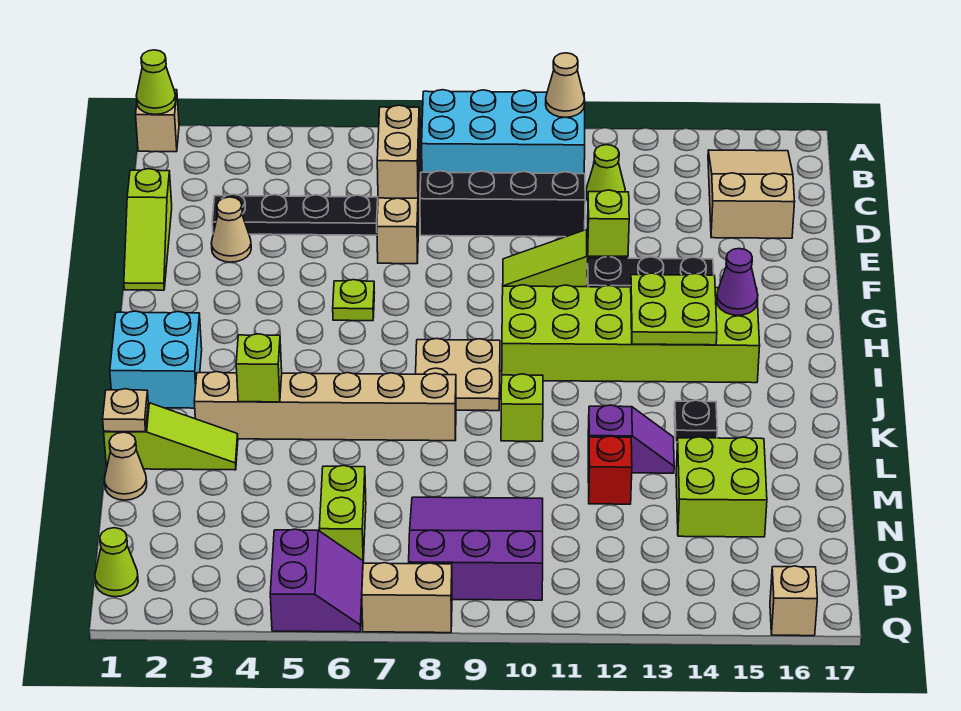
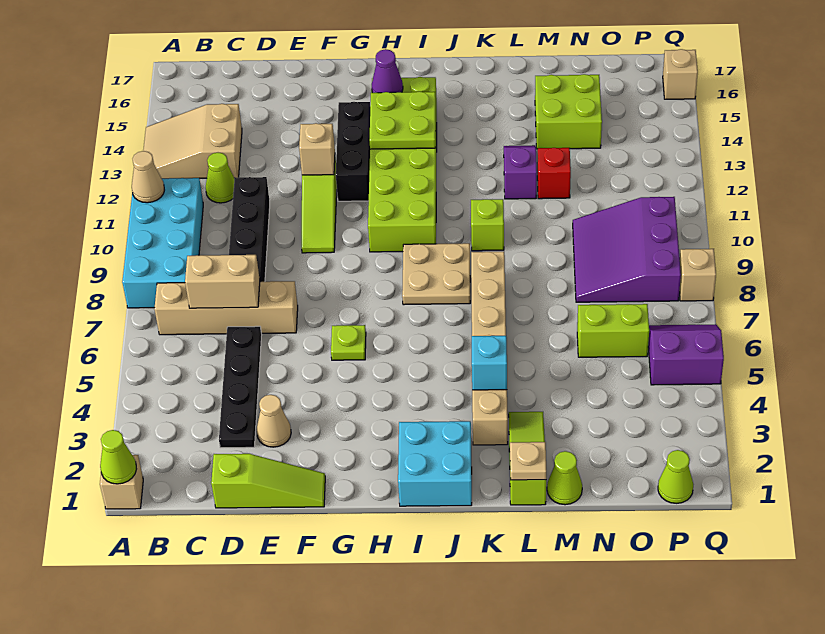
tan slope B15:D16 level 1 top D -> tan slope A13:C14 level 1 top C
lime brick F12 level 2 -> tan brick F12 level 2
lime brick K4 level 2 -> cyan brick K4 level 2
black plate K14 level 1 -> none
tan cone M1 level 1 -> lime cone M1 level 1
tan brick Q7:Q8 level 1 -> tan brick Q8 level 1

